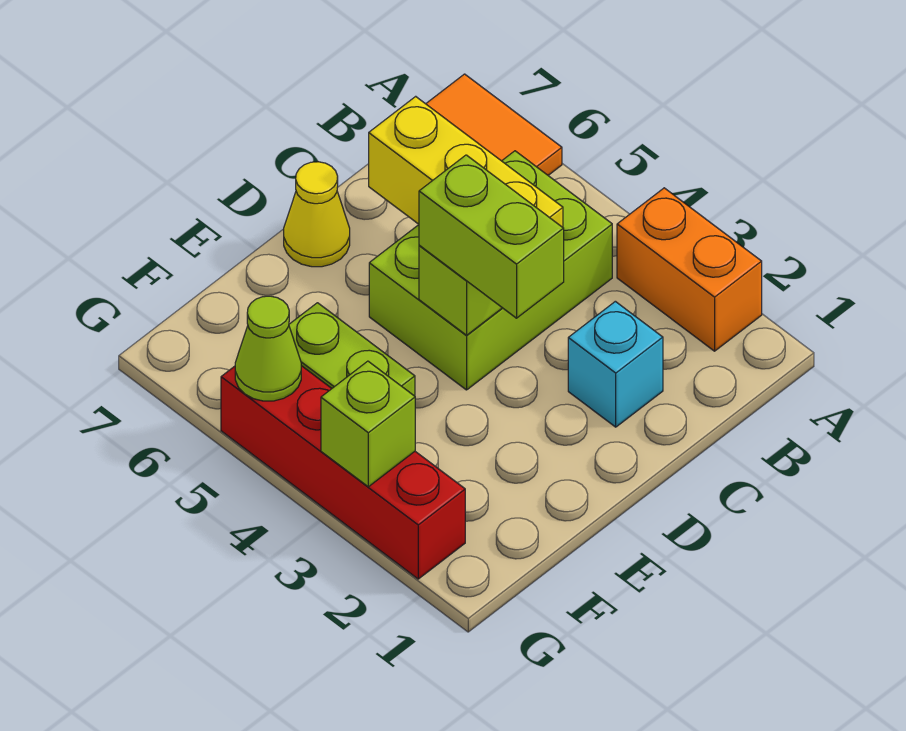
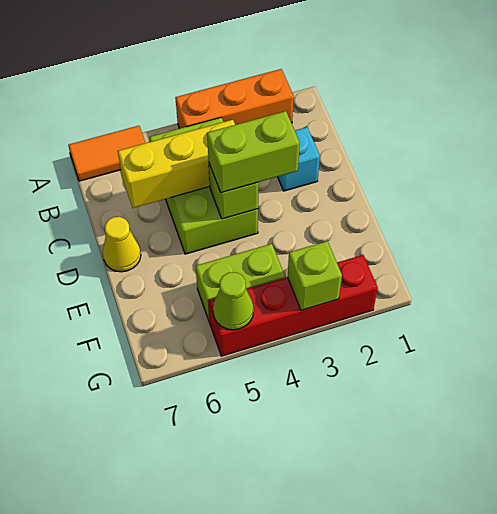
orange brick A2:A3 level 1 -> orange brick A2:A4 level 1

